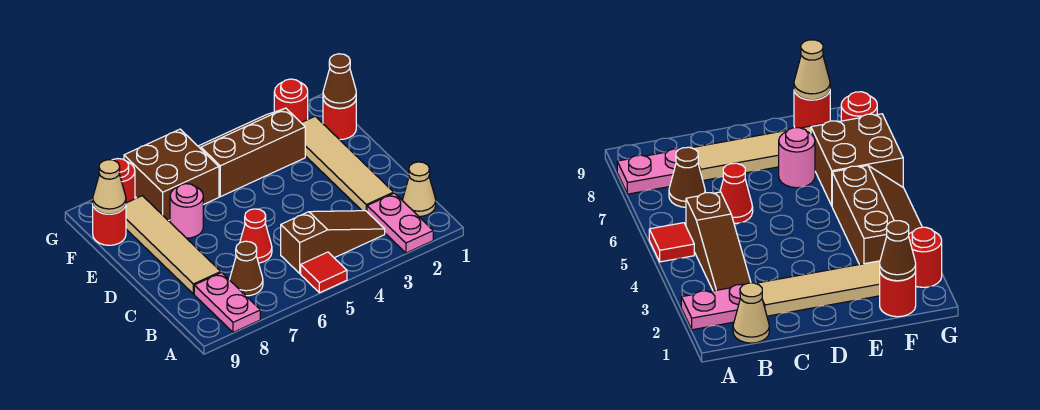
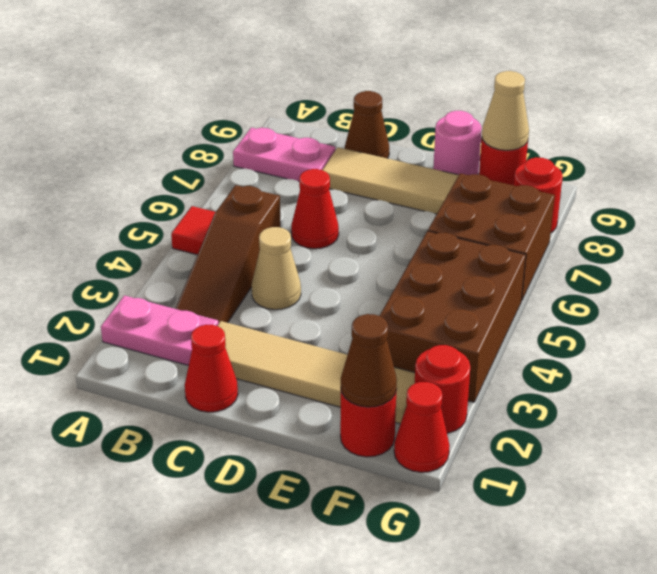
tan cone B1 level 1 -> tan cone C4 level 1
brown cone B7 level 1 -> brown cone C9 level 1
none -> red cone C1 level 1
pink round brick E7 level 1 -> pink round brick E9 level 1
brown slope F3:G5 level 1 top F -> brown brick F3:G5 level 1
none -> red cone G1 level 1

